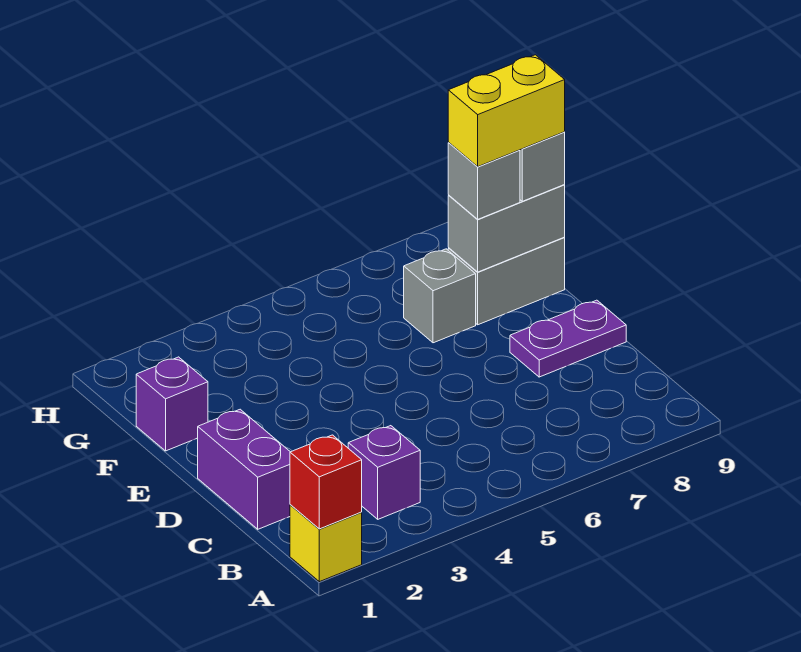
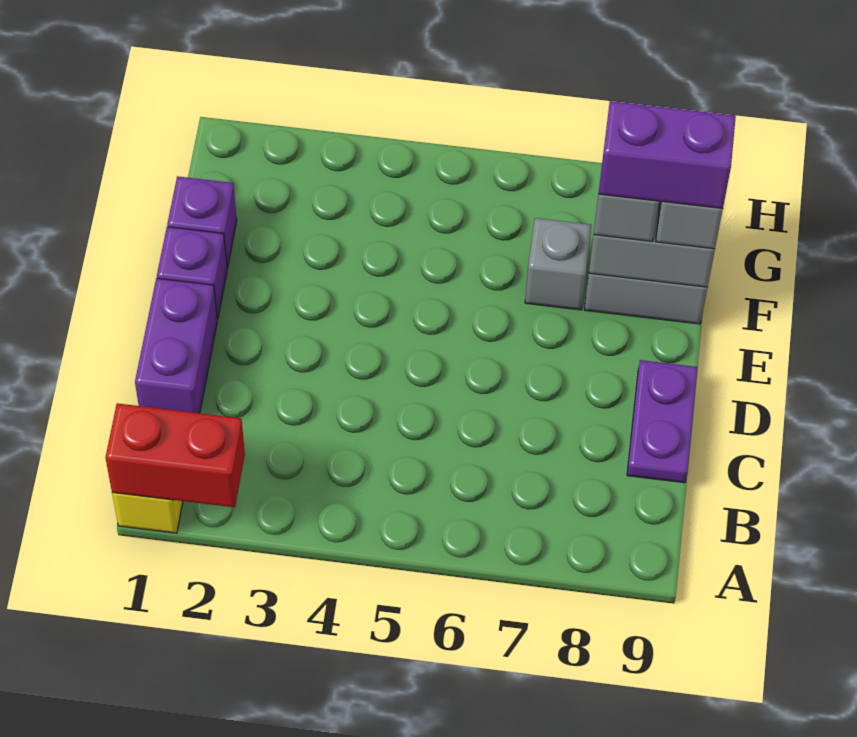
red brick A1 level 2 -> red brick A1:A2 level 2
purple brick B3 level 1 -> purple brick E1 level 1
purple plate D8:D9 level 1 -> purple plate C9:D9 level 1
yellow brick F8:F9 level 4 -> purple brick F8:F9 level 4

